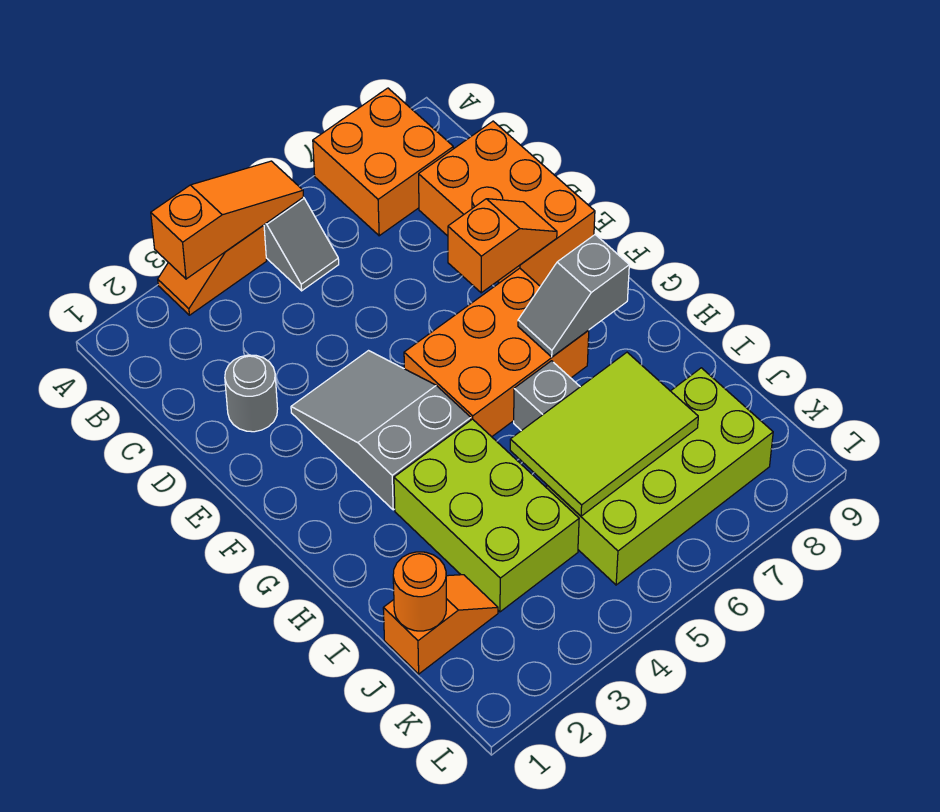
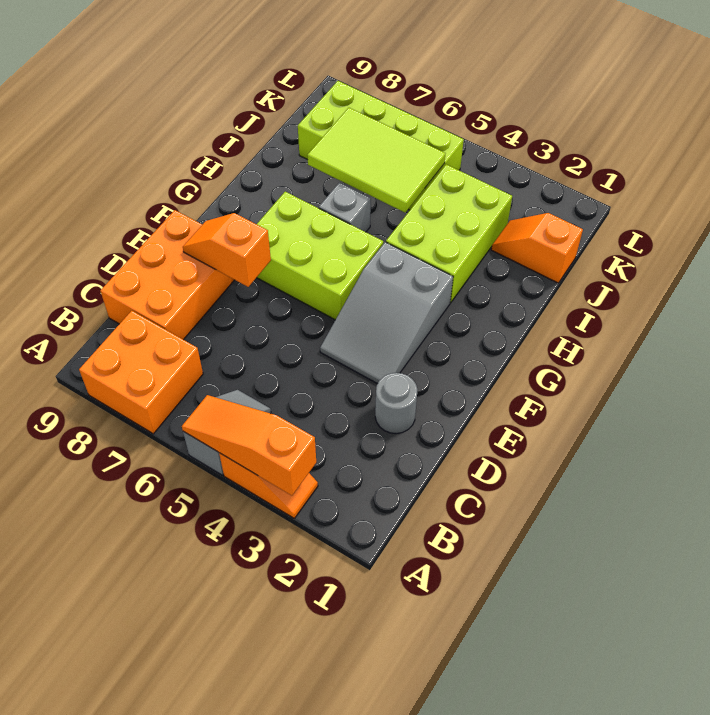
orange brick F5:G7 level 1 -> lime brick F5:G7 level 1
grey slope G7:G8 level 2 top 8 -> none
orange round brick J1 level 2 -> none

